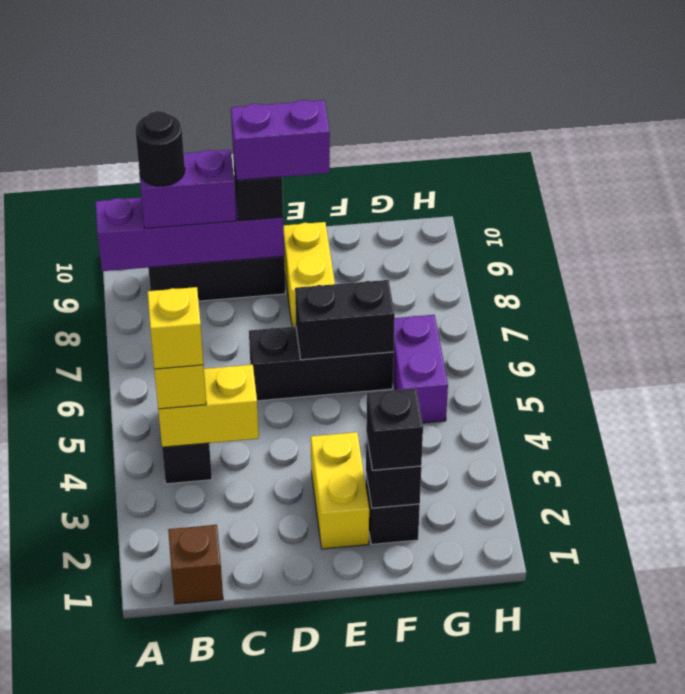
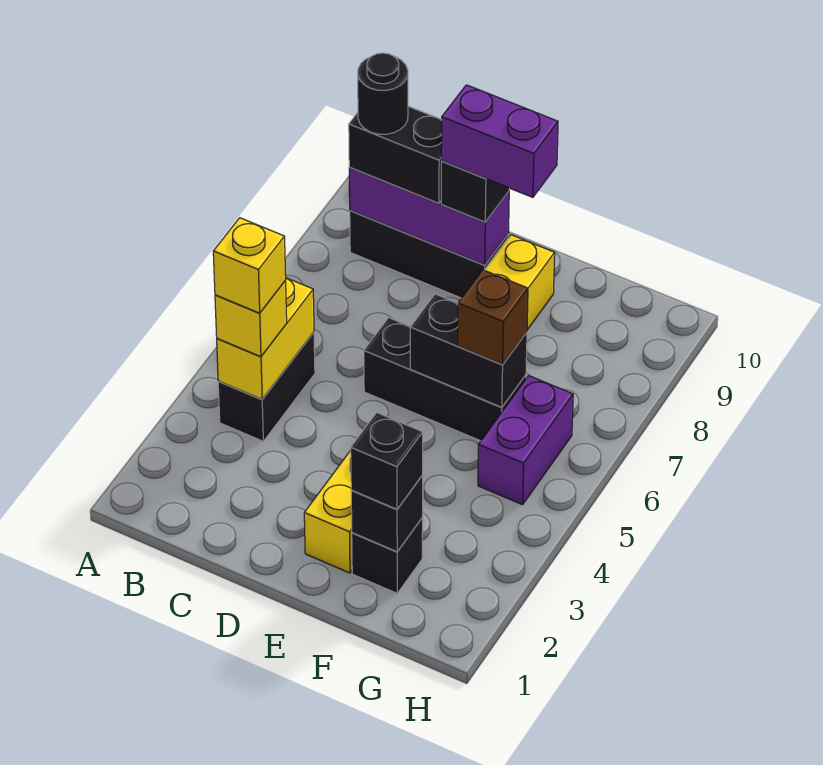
purple brick A9:D9 level 2 -> purple brick B9:D9 level 2
brown brick B1 level 1 -> brown brick F6 level 3
yellow brick B4:C4 level 2 -> yellow brick B4:B5 level 2
purple brick B9:C9 level 3 -> black brick B9:C9 level 3

